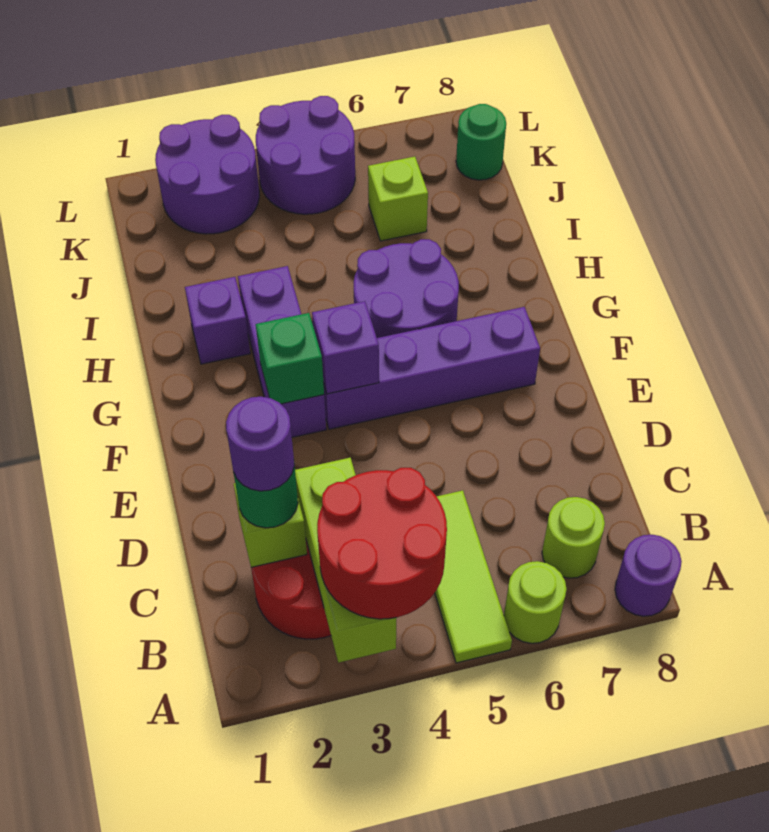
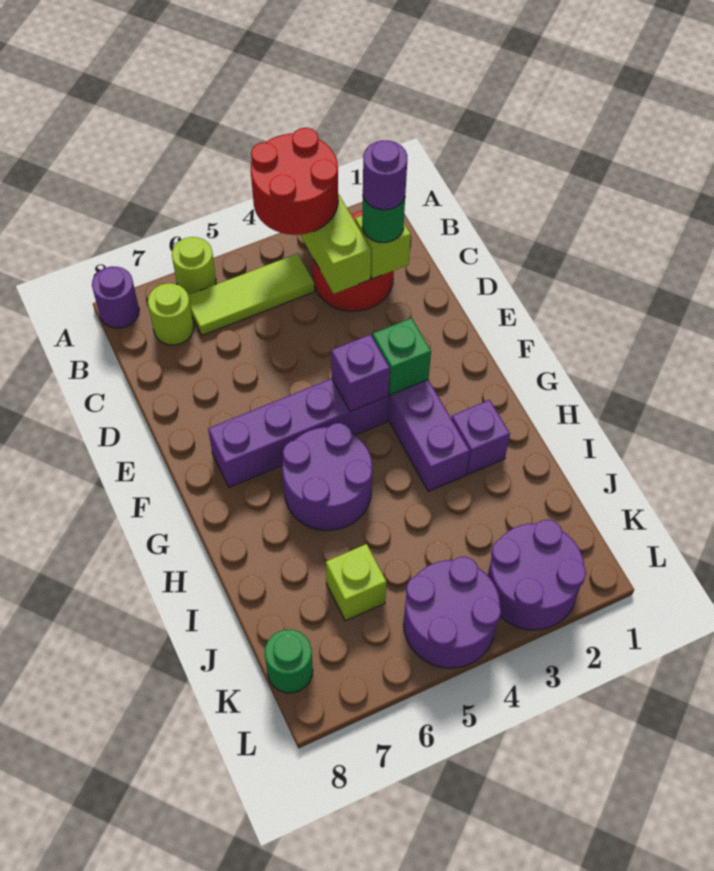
lime tile A5:C5 level 1 -> lime tile B4:B6 level 1

